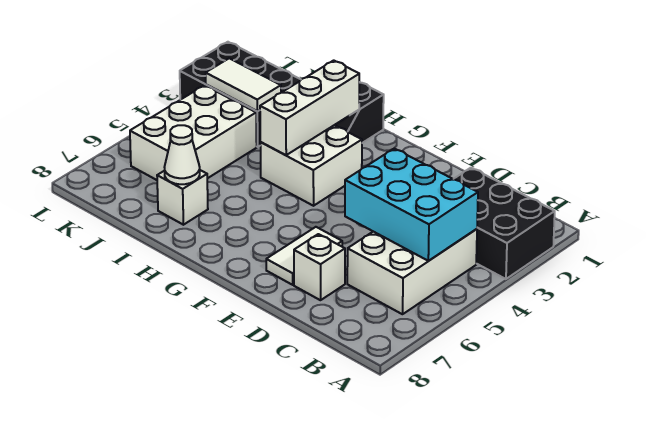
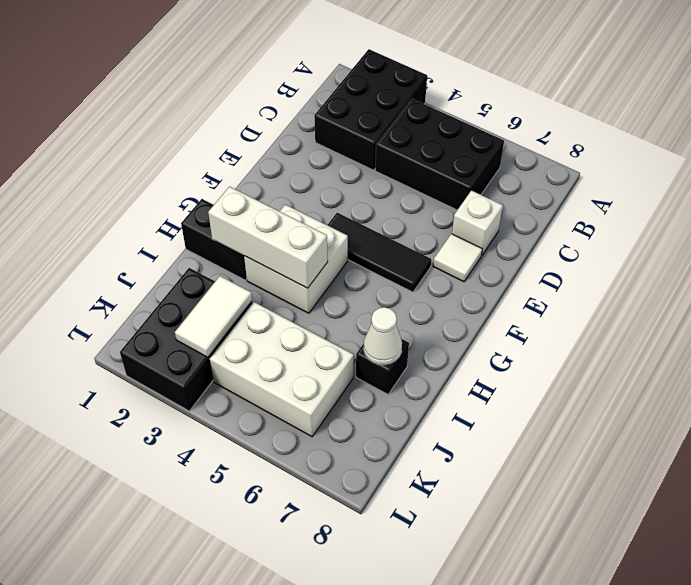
white brick B4:C6 level 1 -> black brick B4:C6 level 1
cyan brick B4:D5 level 2 -> none
white tile E6:E7 level 1 -> white tile E7 level 1
none -> black tile F4:F6 level 1
white brick I7 level 1 -> black brick I7 level 1

